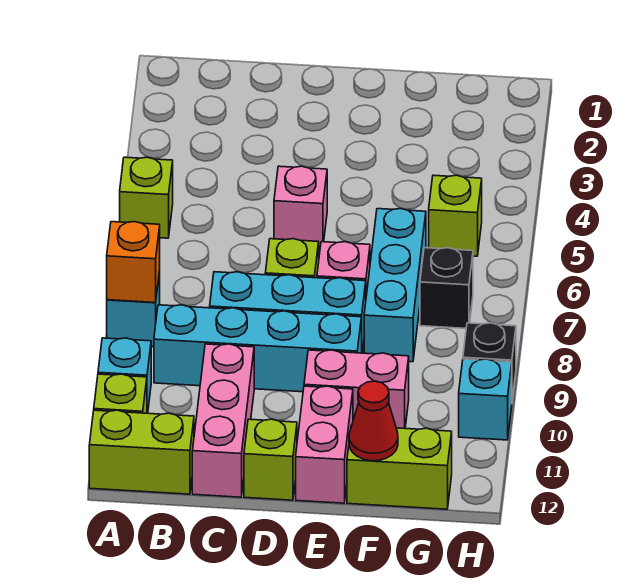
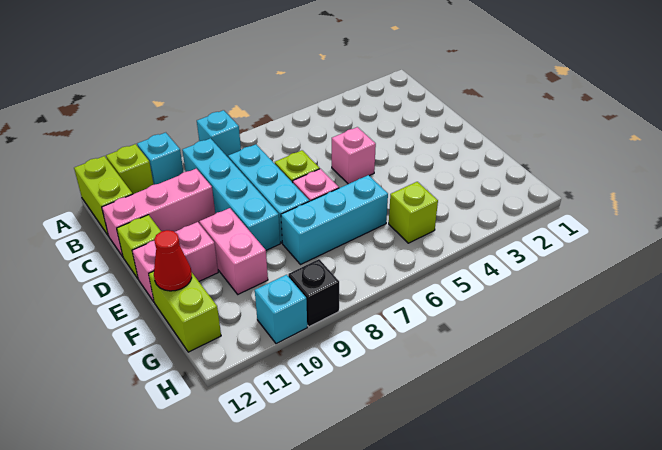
lime brick A5 level 1 -> none
orange brick A8 level 2 -> none
black brick G7 level 1 -> none

